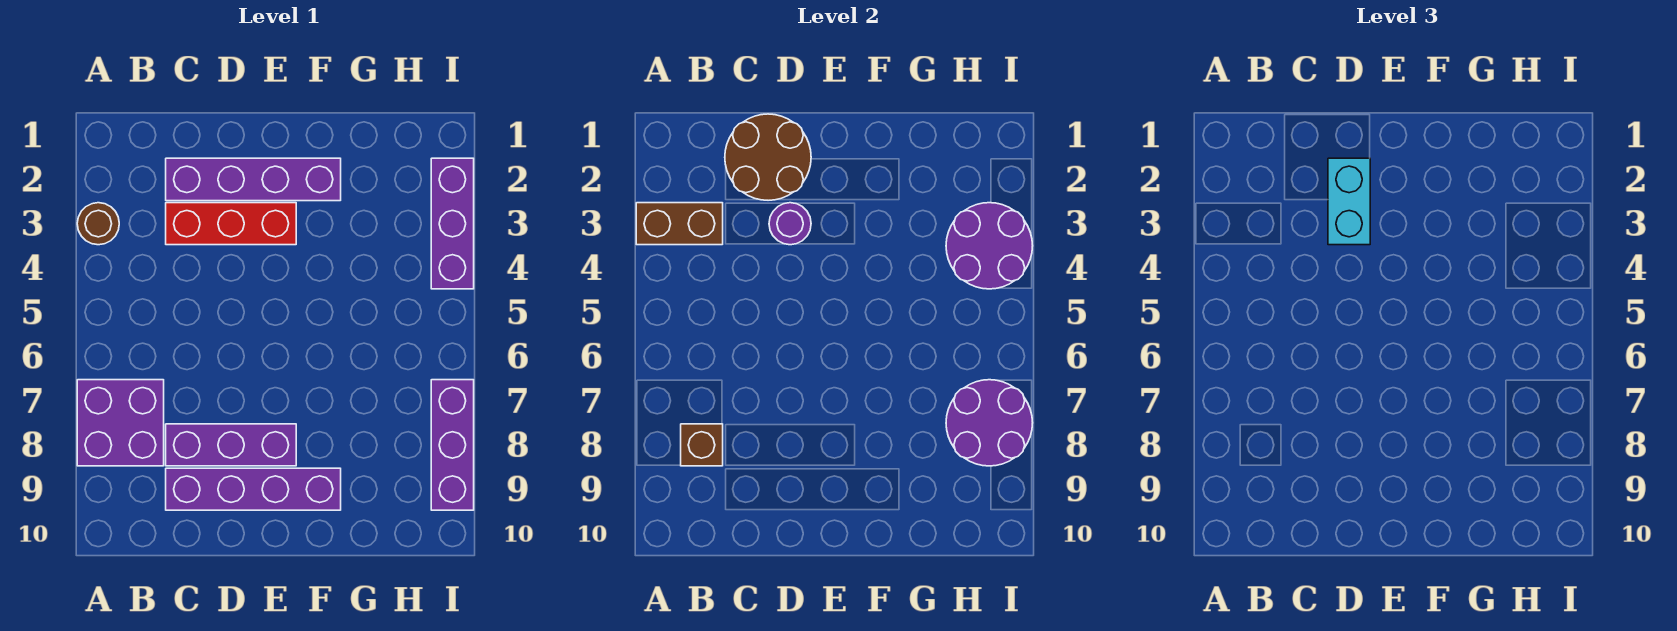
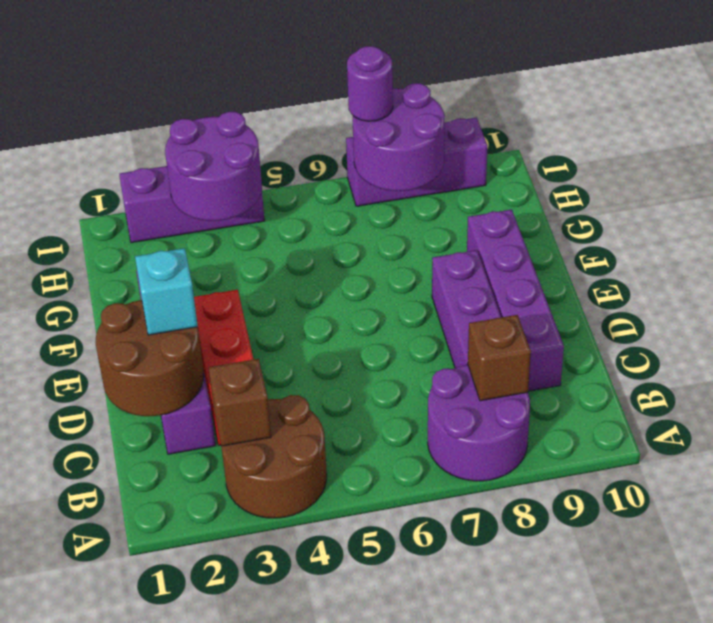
brown round brick A3 level 1 -> brown round brick A3:B4 level 1
brown brick A3:B3 level 2 -> brown brick B3 level 2
purple brick A7:B8 level 1 -> purple round brick A7:B8 level 1
cyan brick D2:D3 level 3 -> cyan brick D2 level 3
purple round brick D3 level 2 -> purple round brick I7 level 3

